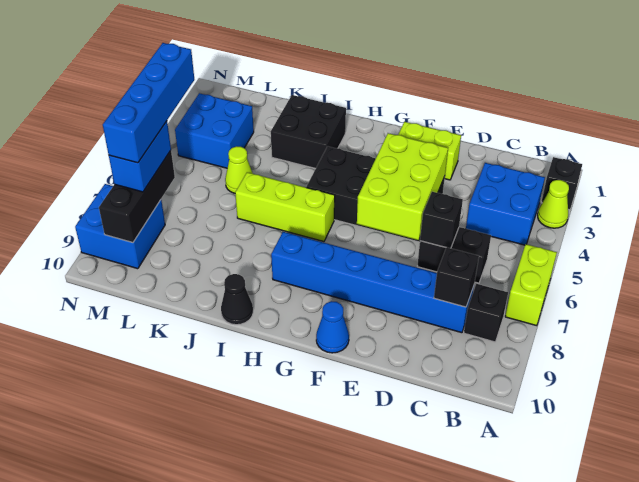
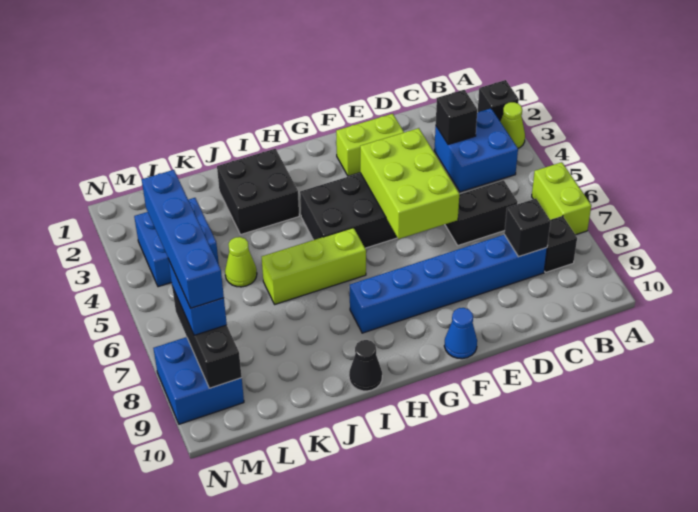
black brick D6 level 2 -> black brick C3 level 2

